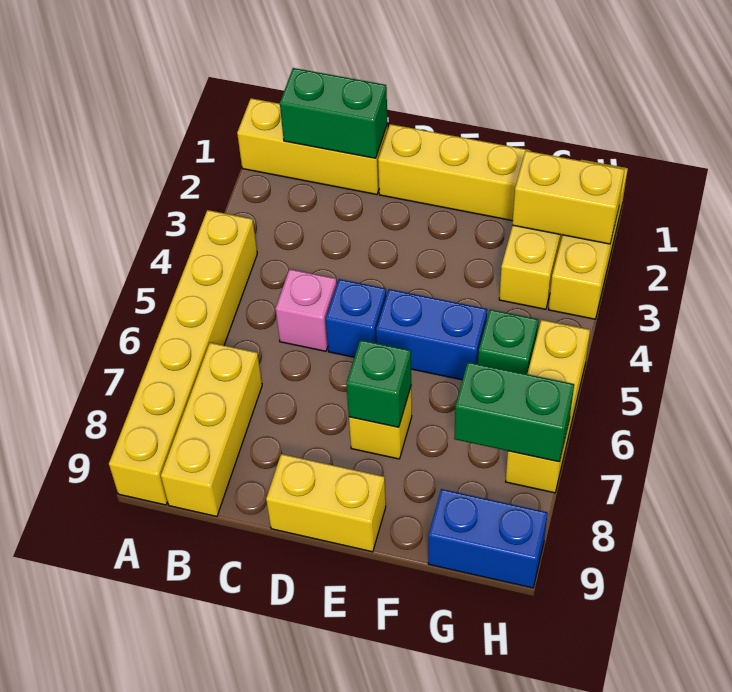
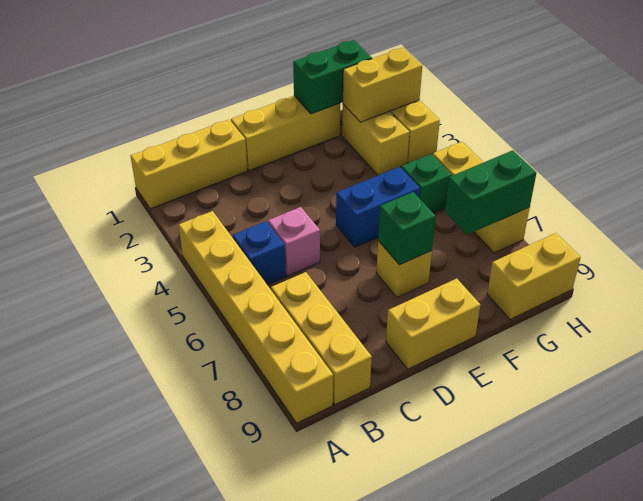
green brick B1:C1 level 2 -> green brick F1:G1 level 2
blue brick D5 level 1 -> blue brick B5 level 1
blue brick G9:H9 level 1 -> yellow brick G9:H9 level 1

